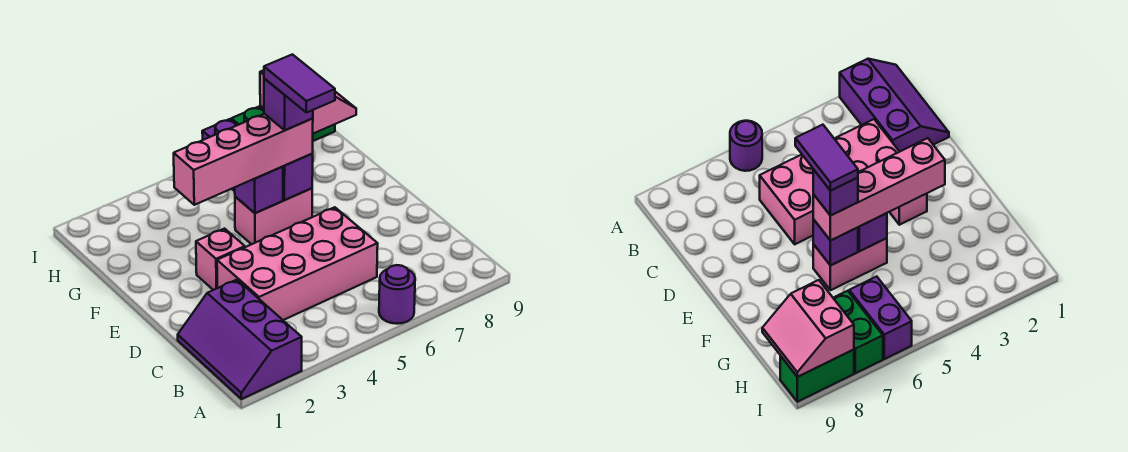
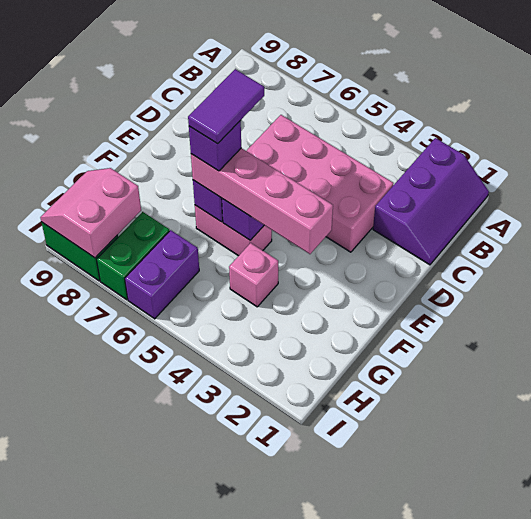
purple round brick A6 level 1 -> none
pink brick E3 level 1 -> pink brick G4 level 1

